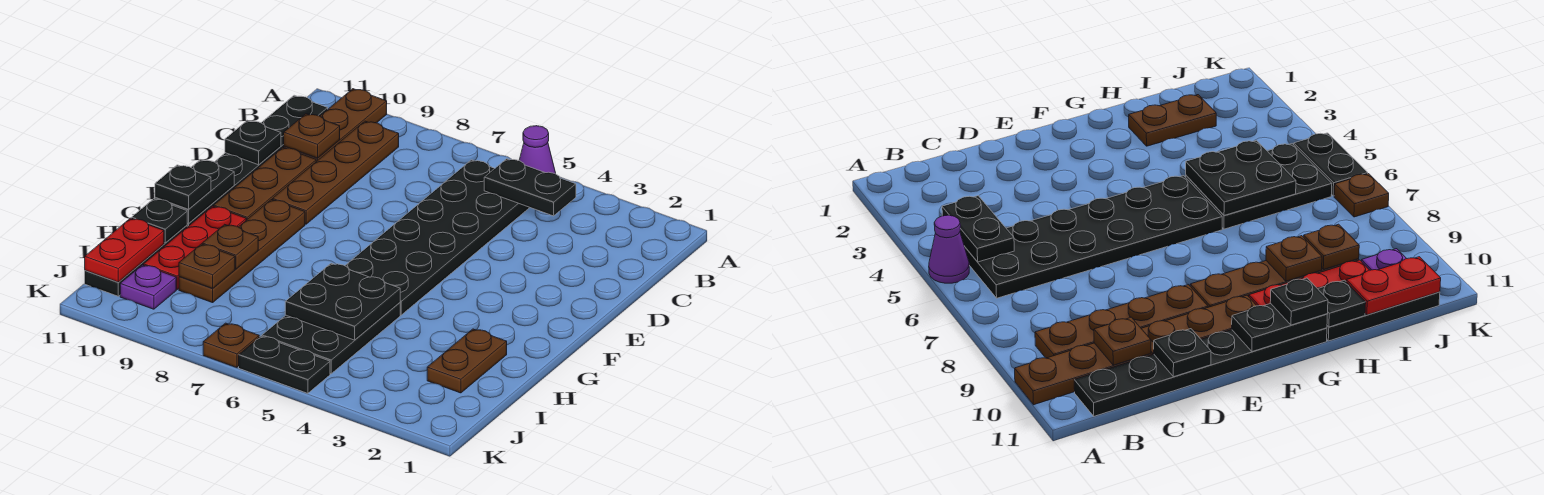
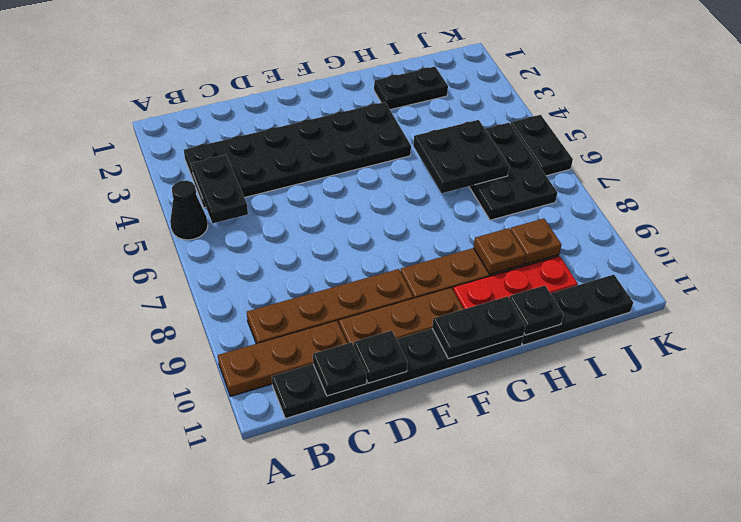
purple cone A5 level 1 -> black cone A5 level 1
black plate B5:G6 level 1 -> black plate B3:G4 level 1
brown plate C10 level 2 -> none
black plate G11 level 3 -> black plate C11 level 2
brown plate H2:I2 level 1 -> black plate H2:I2 level 1
black plate H5:J6 level 1 -> black plate I5:J7 level 1
red plate I11:J11 level 2 -> none
purple plate J10 level 1 -> none
brown plate K7 level 1 -> none

